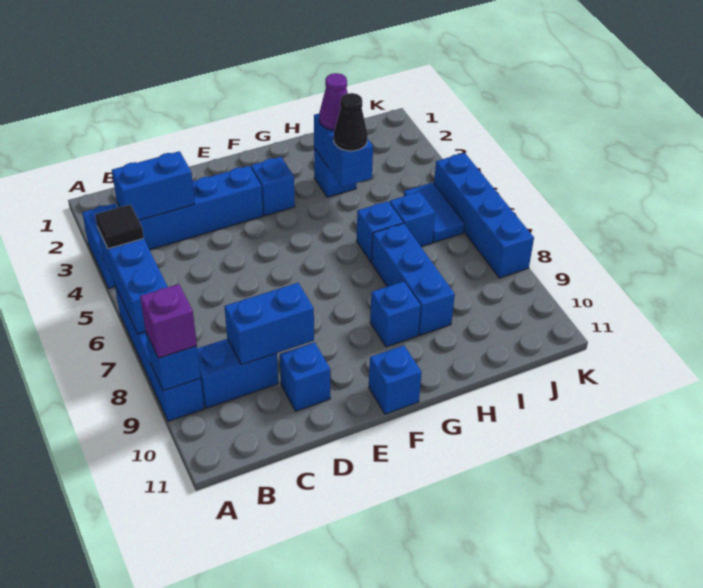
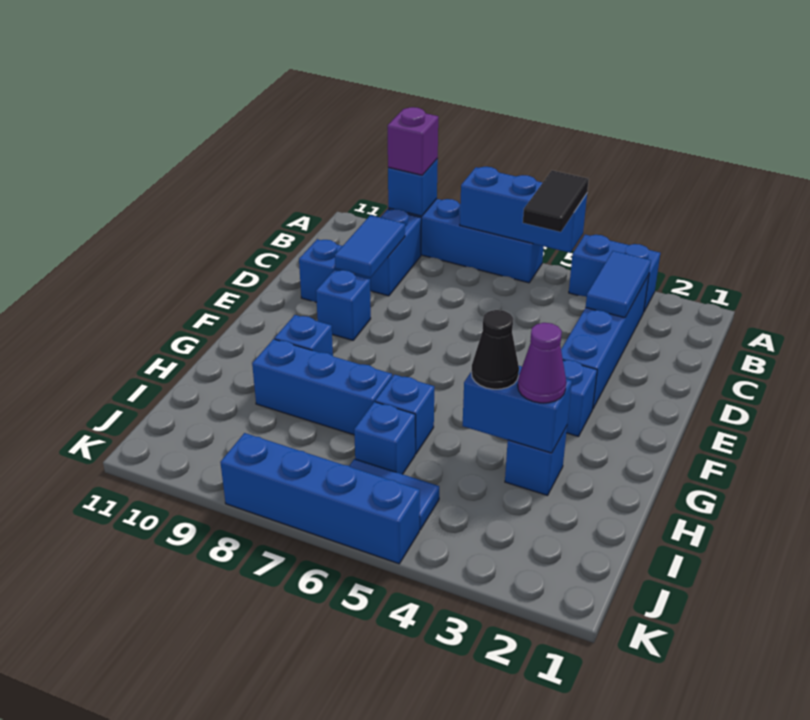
black tile A5 level 3 -> black tile A5:B5 level 3
blue brick B3:C3 level 2 -> blue tile B3:C3 level 2
blue brick C9:D9 level 2 -> blue tile C9:D9 level 2
blue brick F11 level 1 -> blue brick E9 level 1

